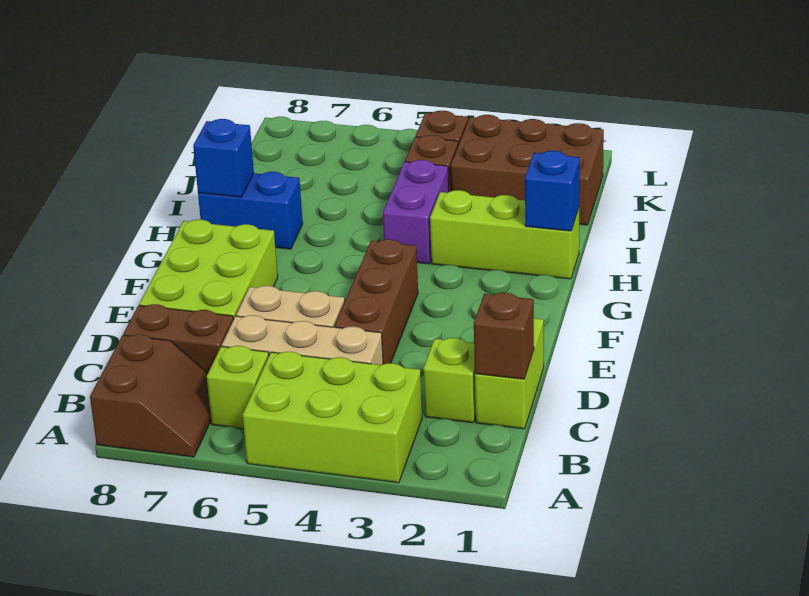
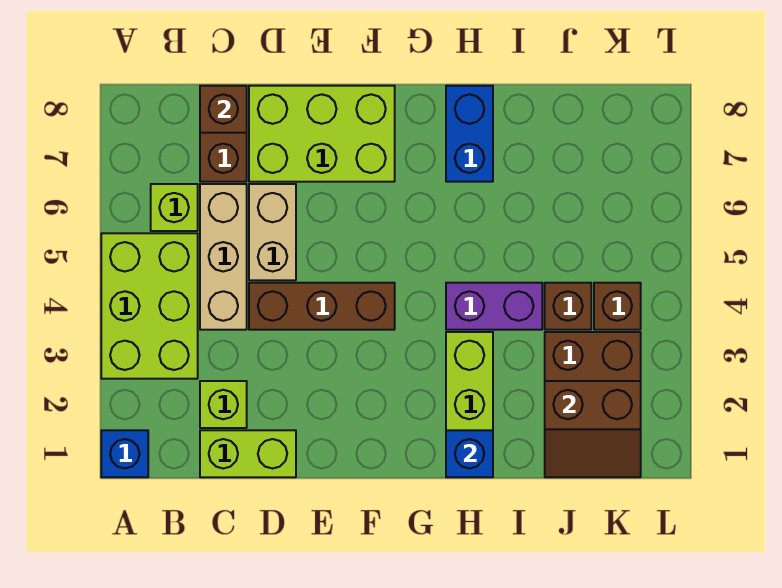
brown slope A7:B8 level 1 top 8 -> brown slope J1:K2 level 2 top 2
brown brick C1 level 2 -> brown brick C8 level 2
blue brick H8 level 2 -> blue brick A1 level 1

